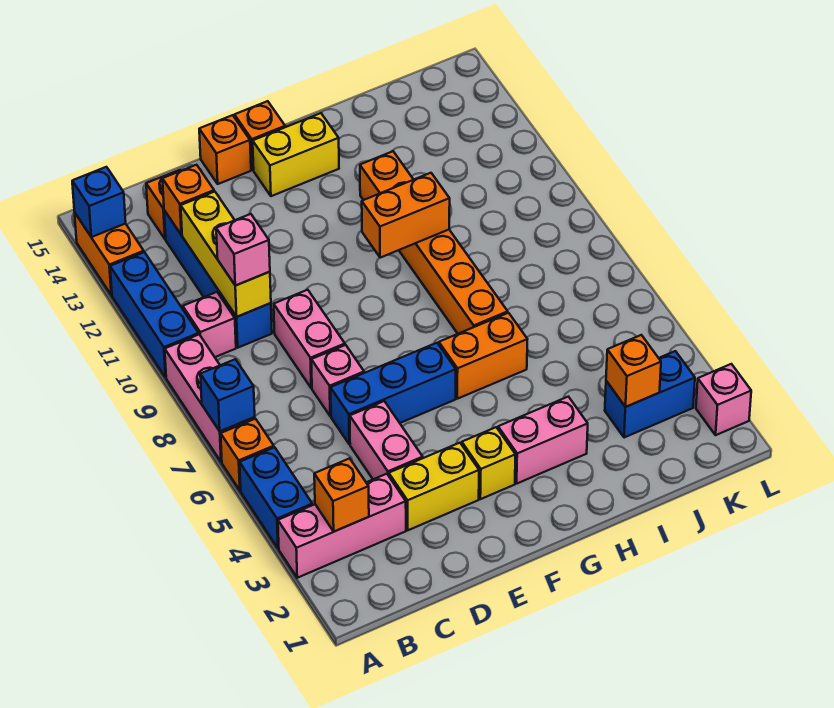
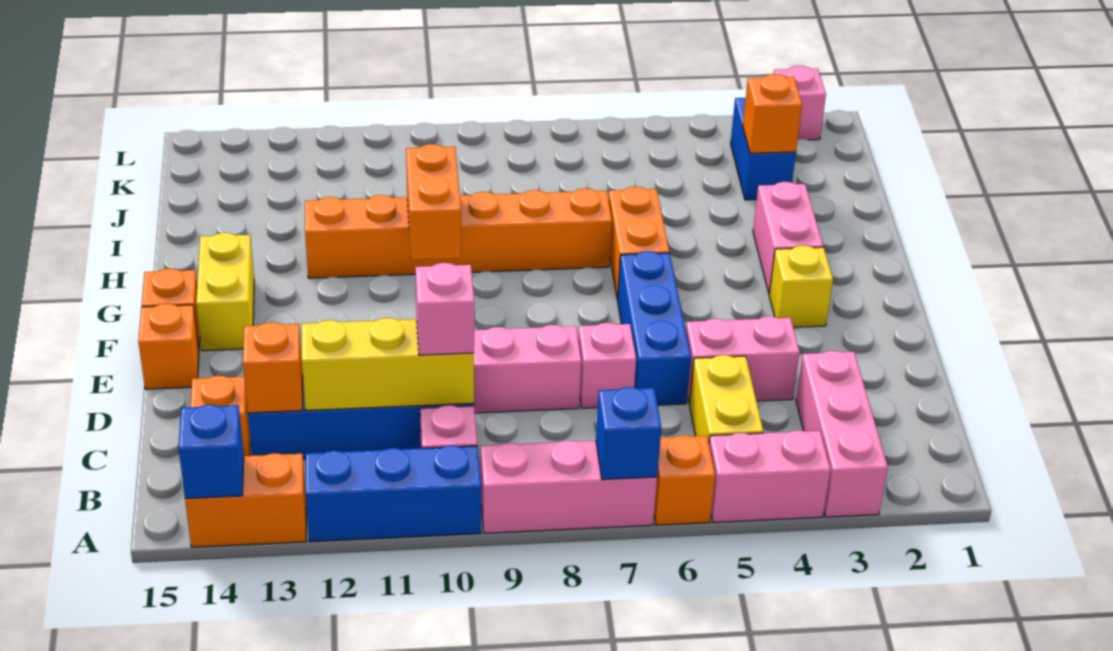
blue brick A4:A5 level 1 -> pink brick A4:A5 level 1
orange brick B3 level 2 -> none
yellow brick D3:E3 level 1 -> yellow brick B5:C5 level 1

